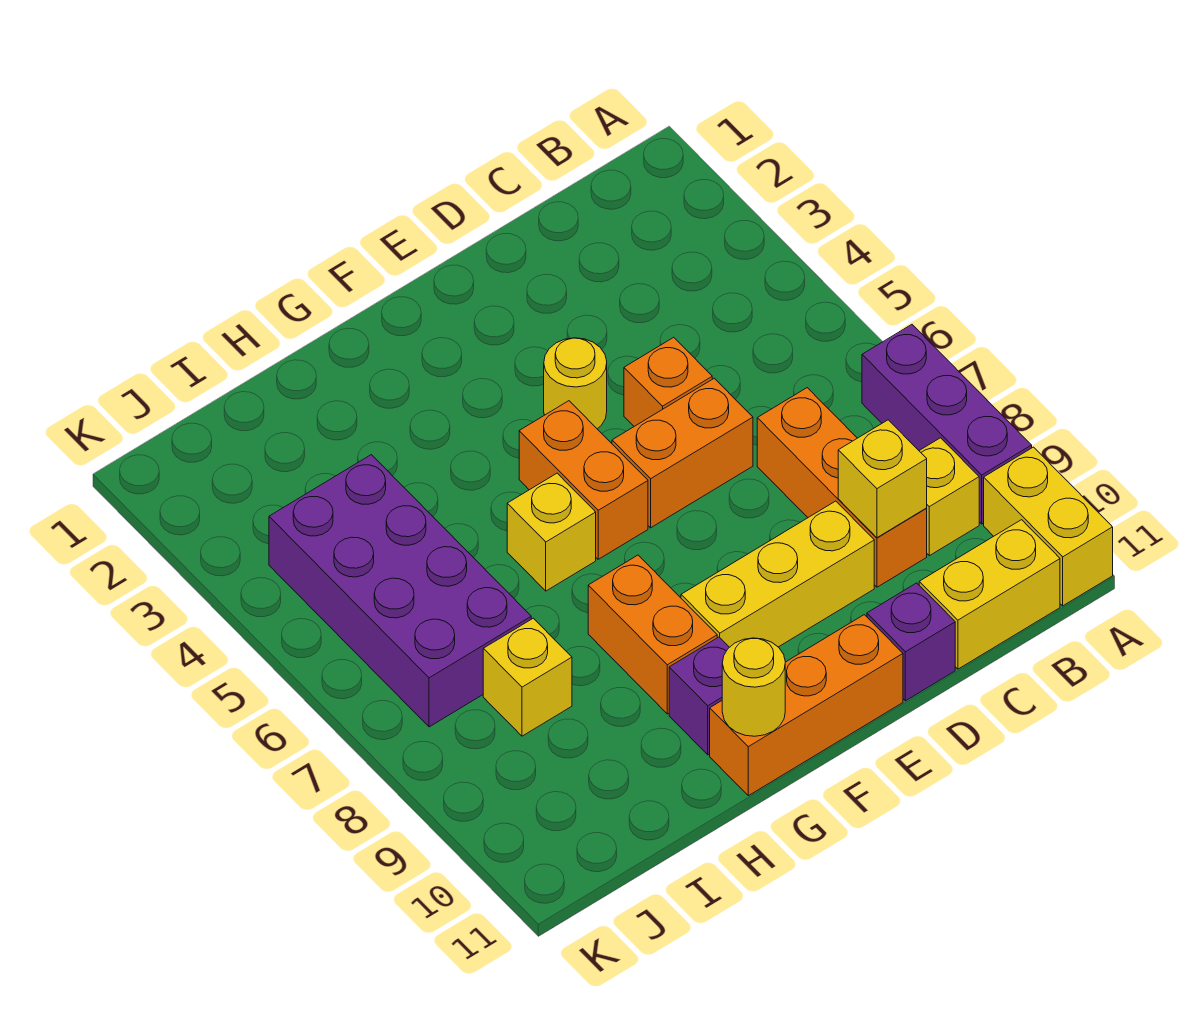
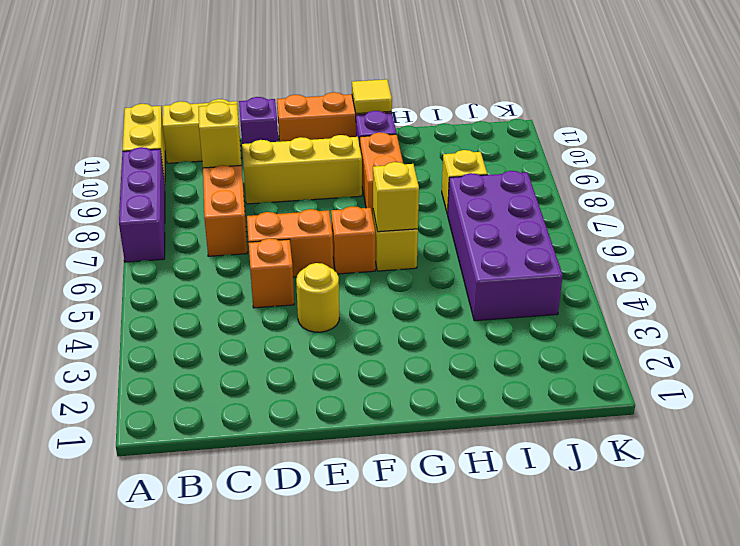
yellow brick B9 level 1 -> yellow brick G6 level 2
orange brick F5:F6 level 1 -> orange brick F6 level 1
yellow round brick G11 level 2 -> yellow tile G11 level 2

